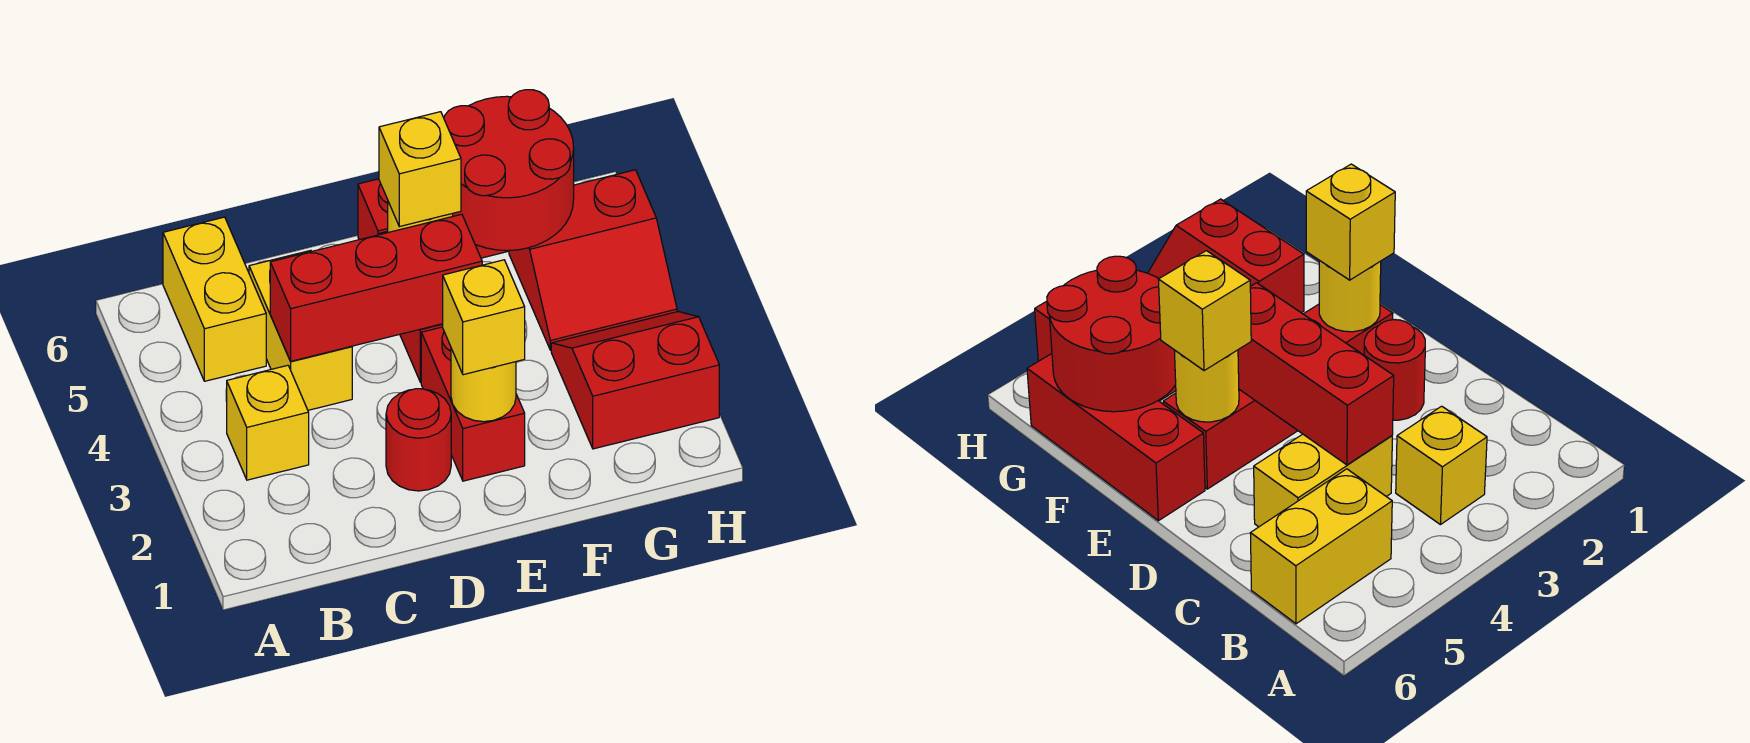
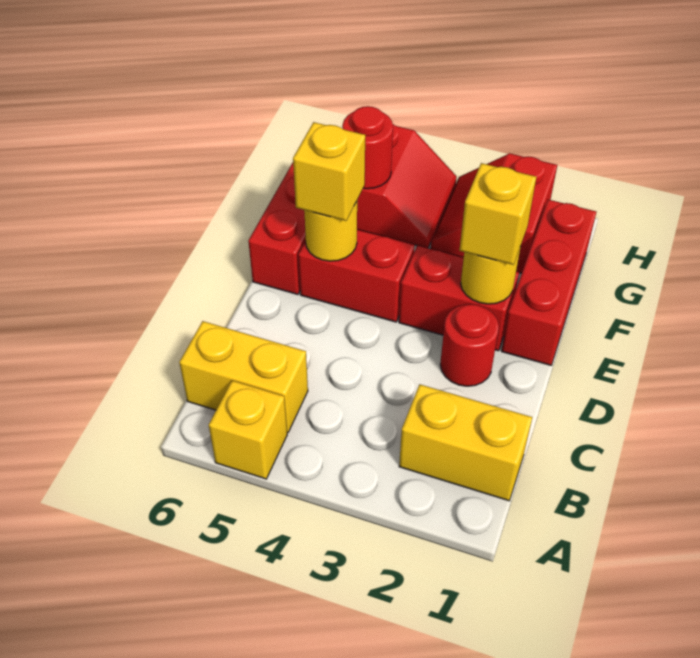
yellow brick B3 level 1 -> yellow brick A5 level 1
yellow brick C4:C5 level 1 -> yellow brick B1:B2 level 1
red brick C4:E4 level 2 -> red brick E1:G1 level 1
red round brick F5:G6 level 2 -> red round brick G5 level 2

